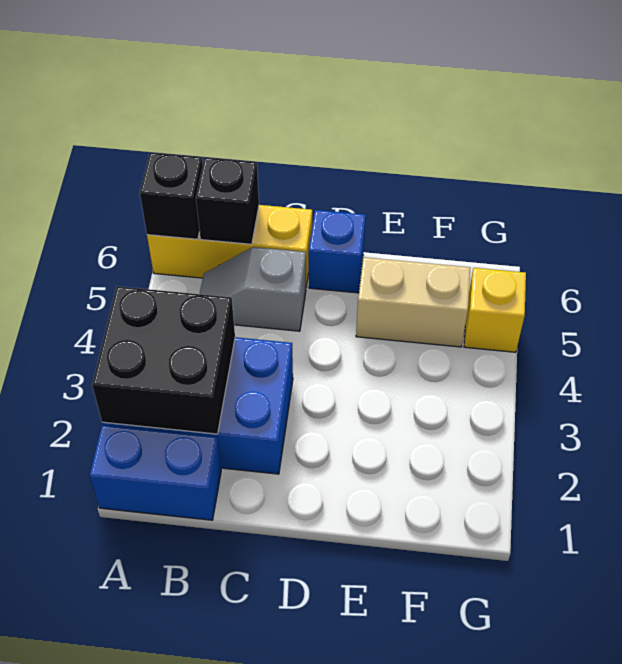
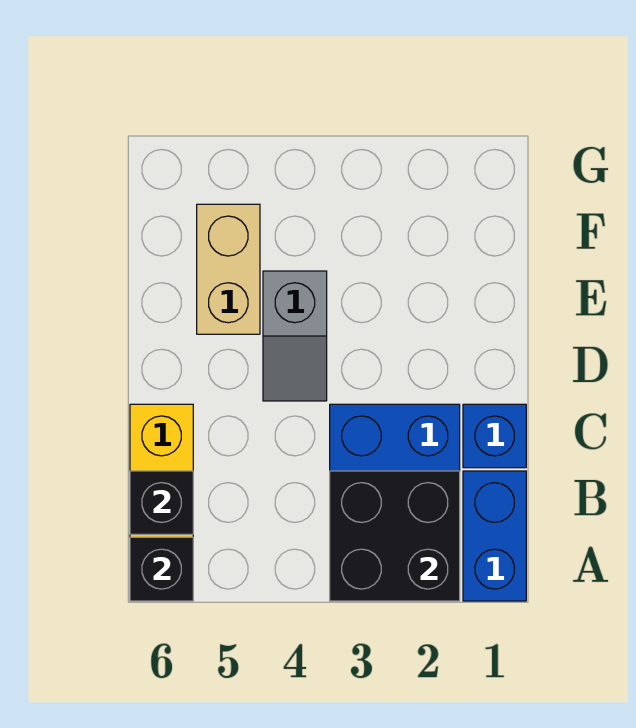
grey slope B5:C5 level 1 top C -> grey slope D4:E4 level 1 top E
blue brick D6 level 1 -> blue brick C1 level 1
yellow brick G5 level 1 -> none

